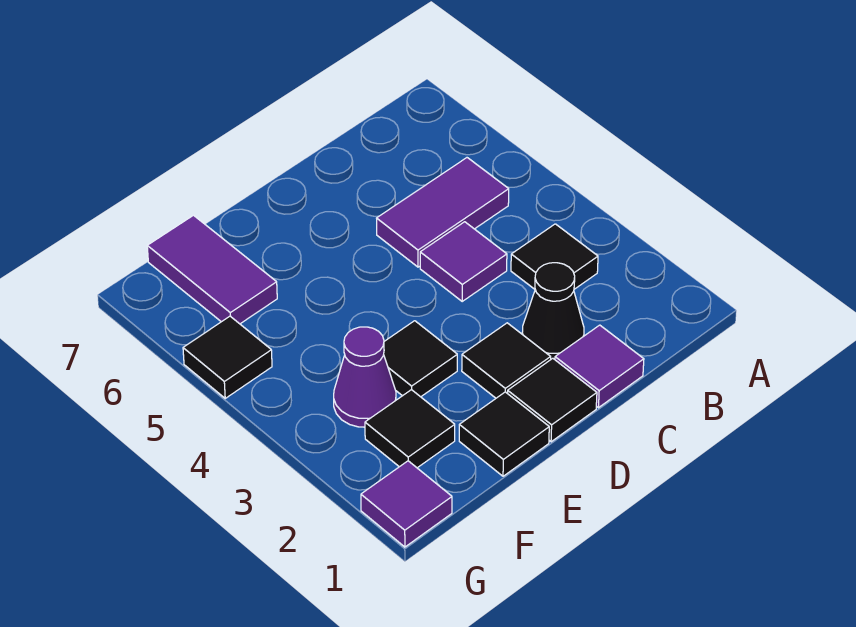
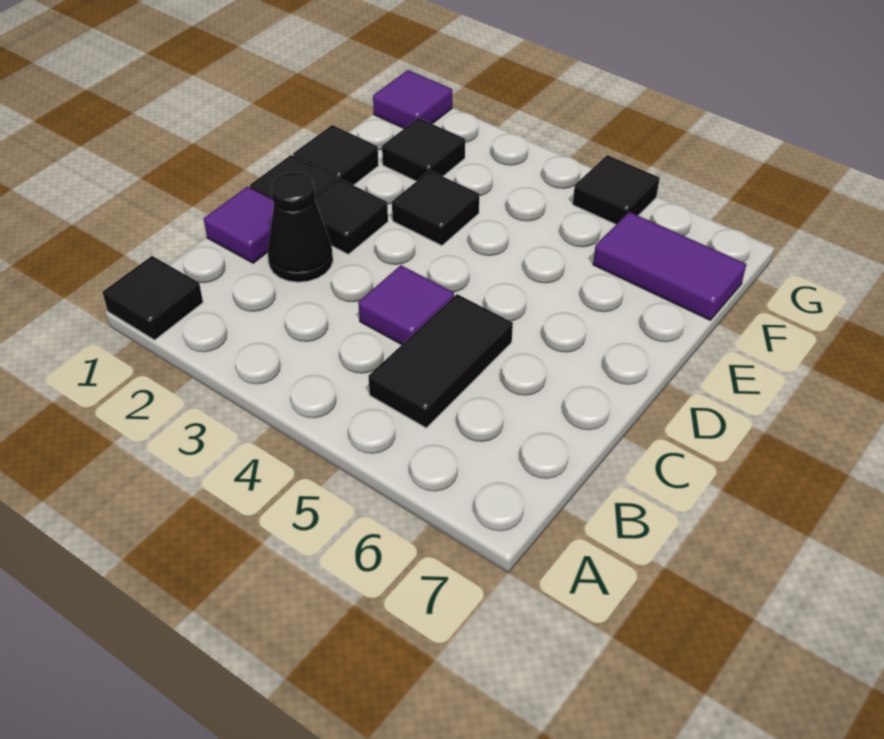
black tile B3 level 1 -> black tile A1 level 1
purple tile B5:C5 level 1 -> black tile B5:C5 level 1
purple cone F3 level 1 -> none

